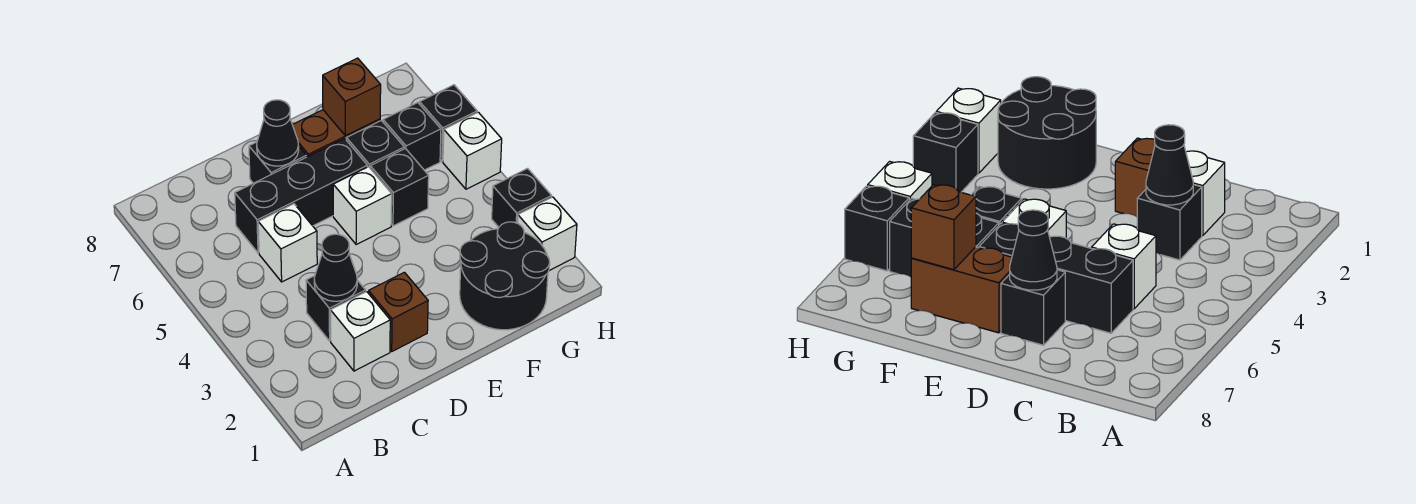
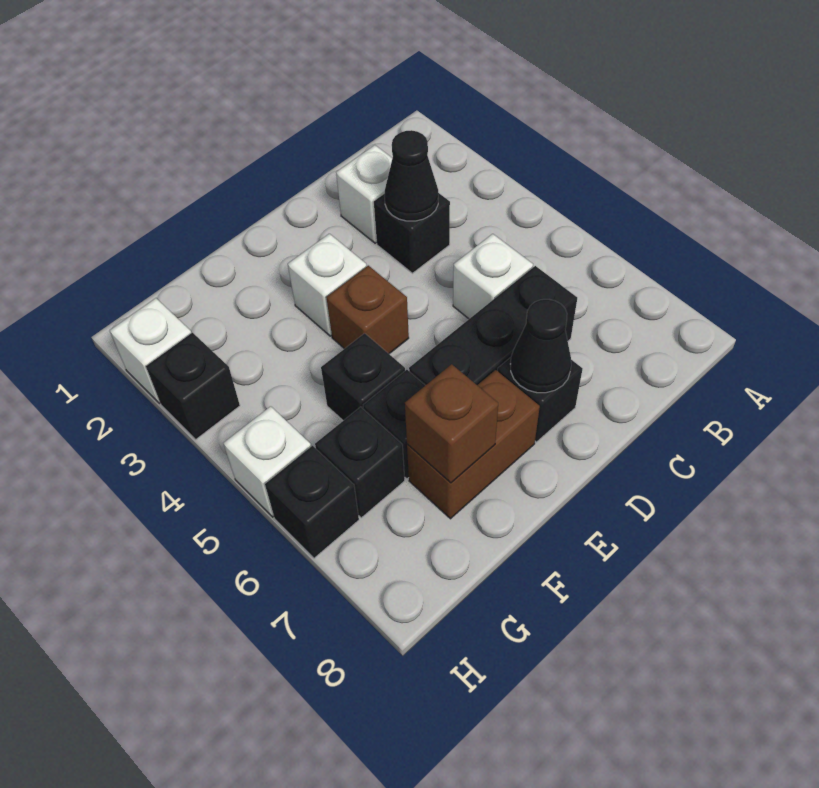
brown brick D2 level 1 -> brown brick E4 level 1
white brick E5 level 1 -> white brick E3 level 1
black round brick F1:G2 level 1 -> none

